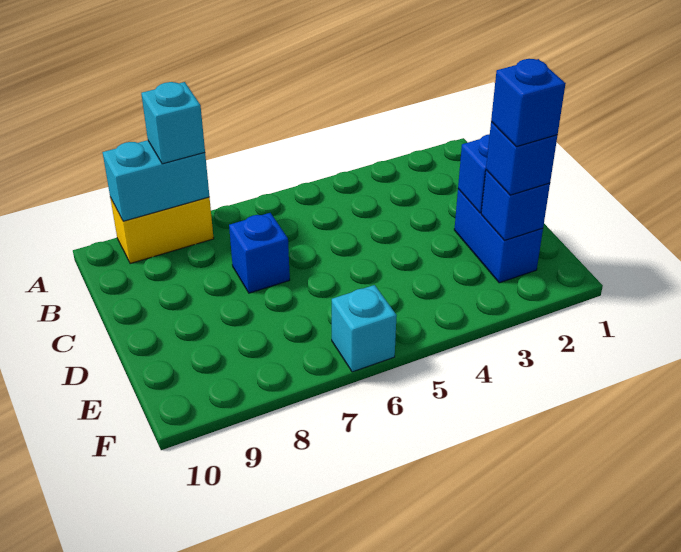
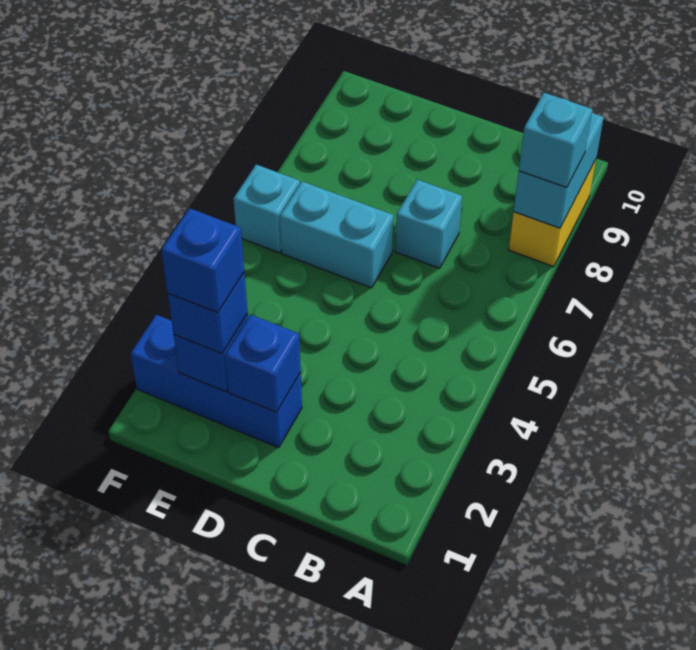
blue brick C7 level 1 -> cyan brick C7 level 1
blue brick D2:E2 level 1 -> blue brick D2:F2 level 1
none -> cyan brick D6:E6 level 1

